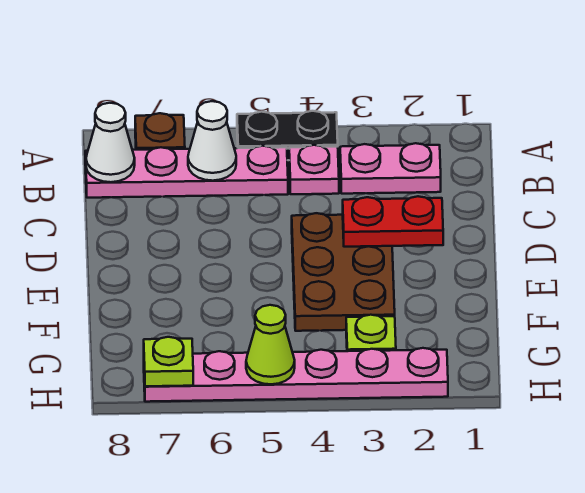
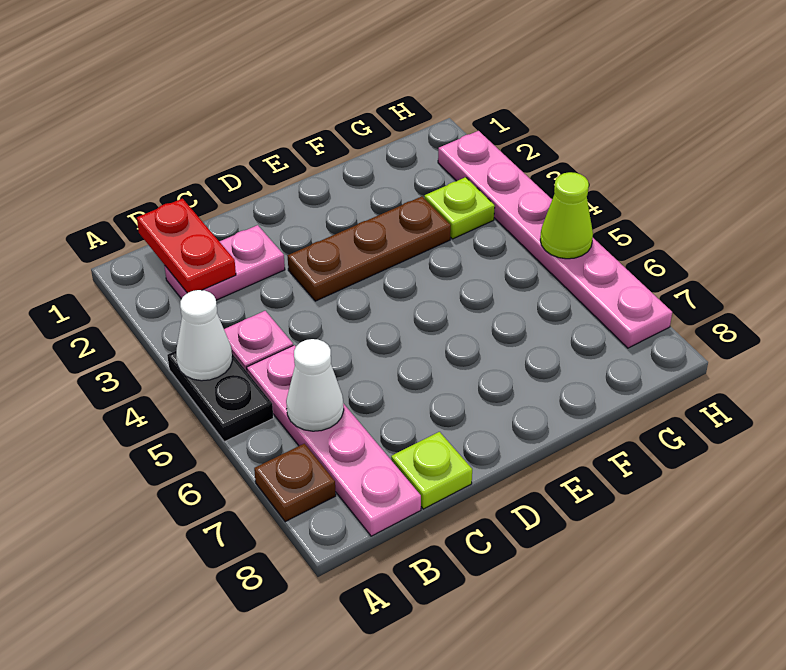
pink plate B2:B3 level 1 -> pink plate B2:C2 level 1
white cone B8 level 2 -> white cone A4 level 2
red plate D2:D3 level 2 -> red plate B1:B2 level 2
brown plate D3:F4 level 1 -> brown plate D3:F3 level 1
lime plate H7 level 2 -> lime plate C8 level 1

